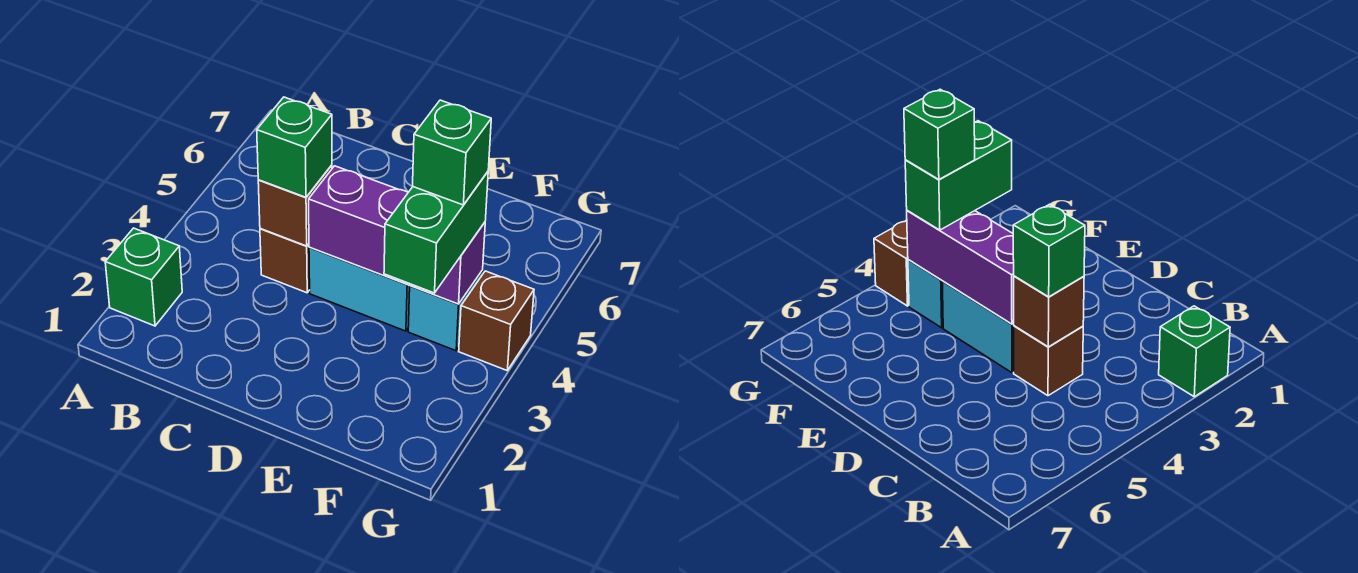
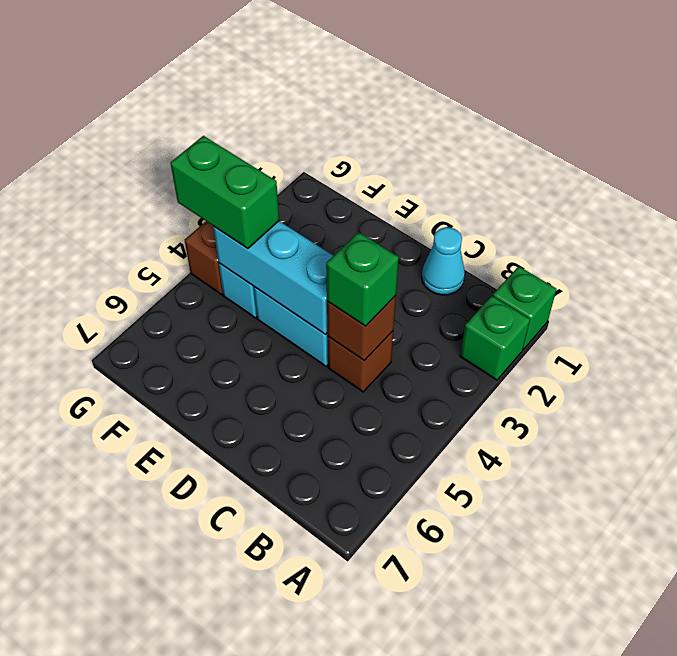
none -> cyan cone C1 level 1
purple brick D4:F4 level 2 -> cyan brick D4:F4 level 2
green brick F3:F4 level 3 -> green brick F4:G4 level 3
green brick F4 level 4 -> green brick A1 level 1

